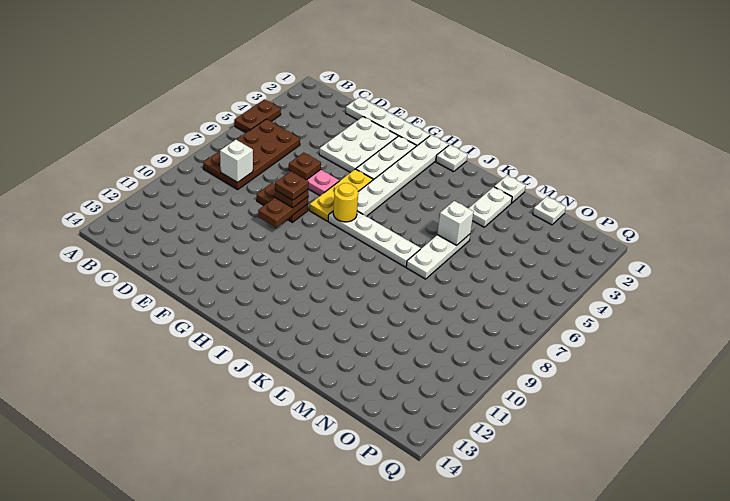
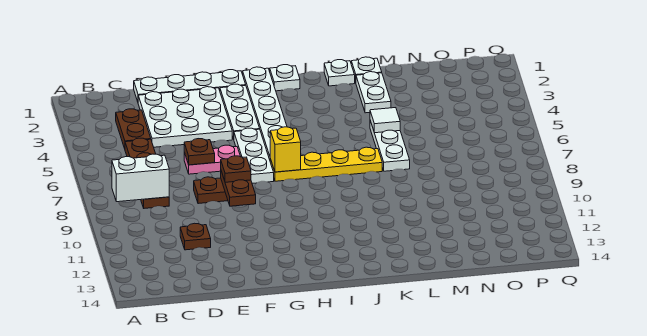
brown plate A4:A5 level 1 -> brown plate C3:C4 level 1
brown plate B5:C8 level 1 -> brown plate C5:C8 level 1
white brick C8 level 2 -> white brick B8:C8 level 2
white plate E2:F4 level 1 -> white plate D2:F4 level 1
brown plate F8 level 4 -> brown plate D11 level 1
yellow plate G5:G7 level 1 -> white plate G5:G7 level 1
white plate H7:K7 level 1 -> yellow plate H7:K7 level 1
yellow round brick H7 level 2 -> yellow brick H7 level 2
white brick L5 level 2 -> white tile L5 level 2
white plate N1 level 1 -> white plate K1 level 1

